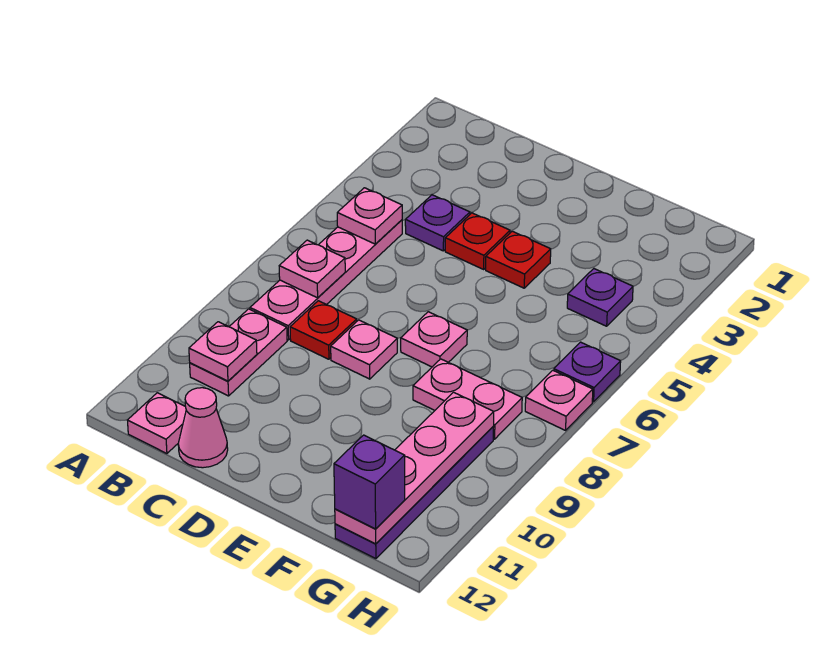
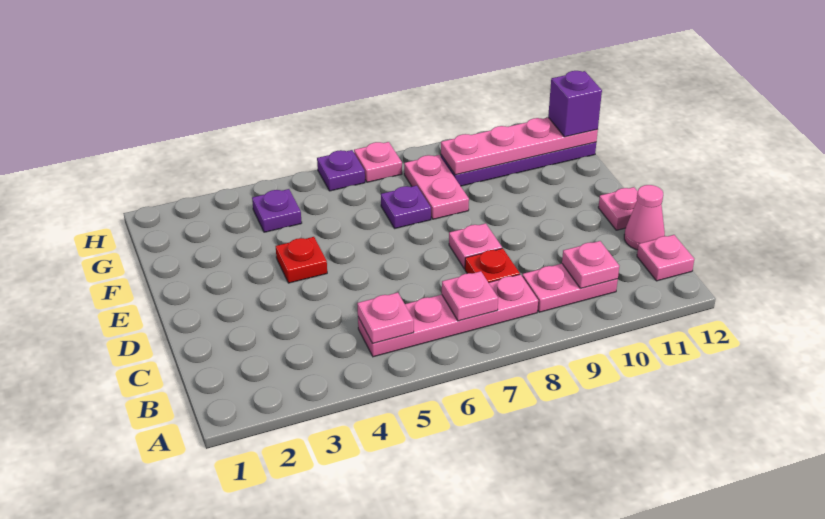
purple plate C4 level 1 -> purple plate F7 level 1
red plate D4 level 1 -> none
pink plate E7 level 1 -> pink plate D12 level 1

